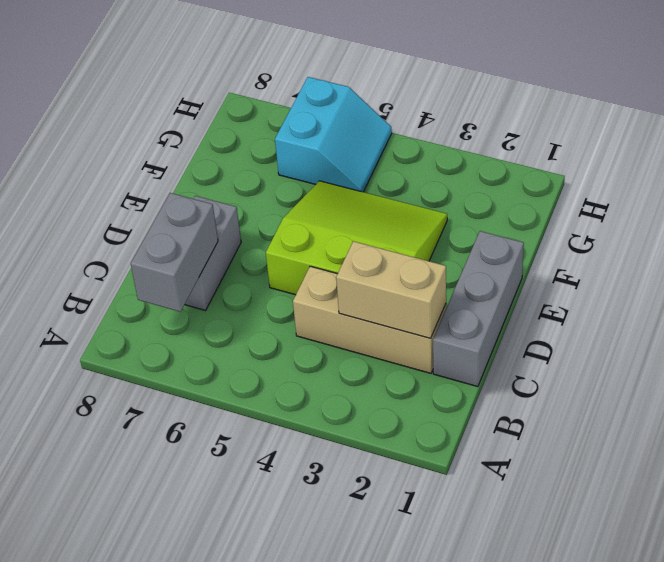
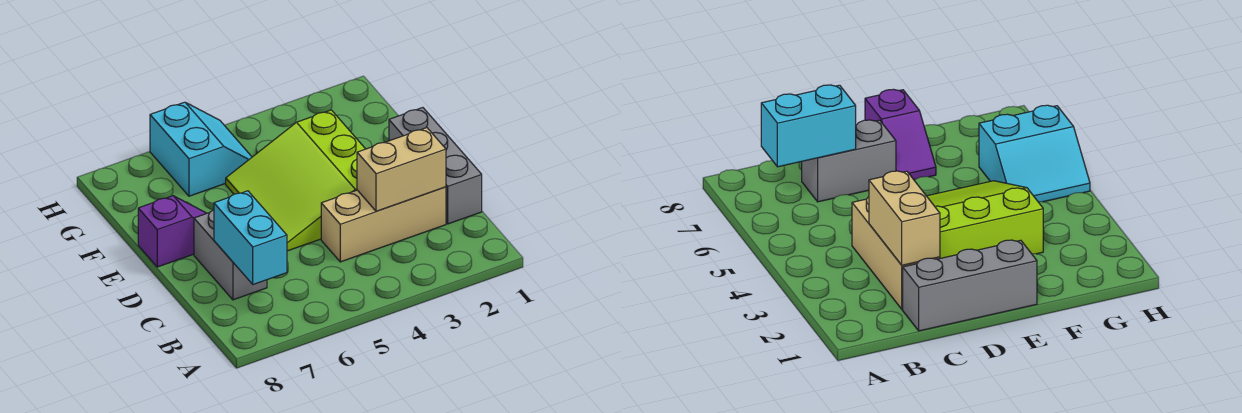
grey brick B7:C7 level 2 -> cyan brick B7:C7 level 2
lime slope D3:F5 level 1 top D -> lime slope D3:F5 level 1 top 3
none -> purple slope E7:E8 level 1 top 8

